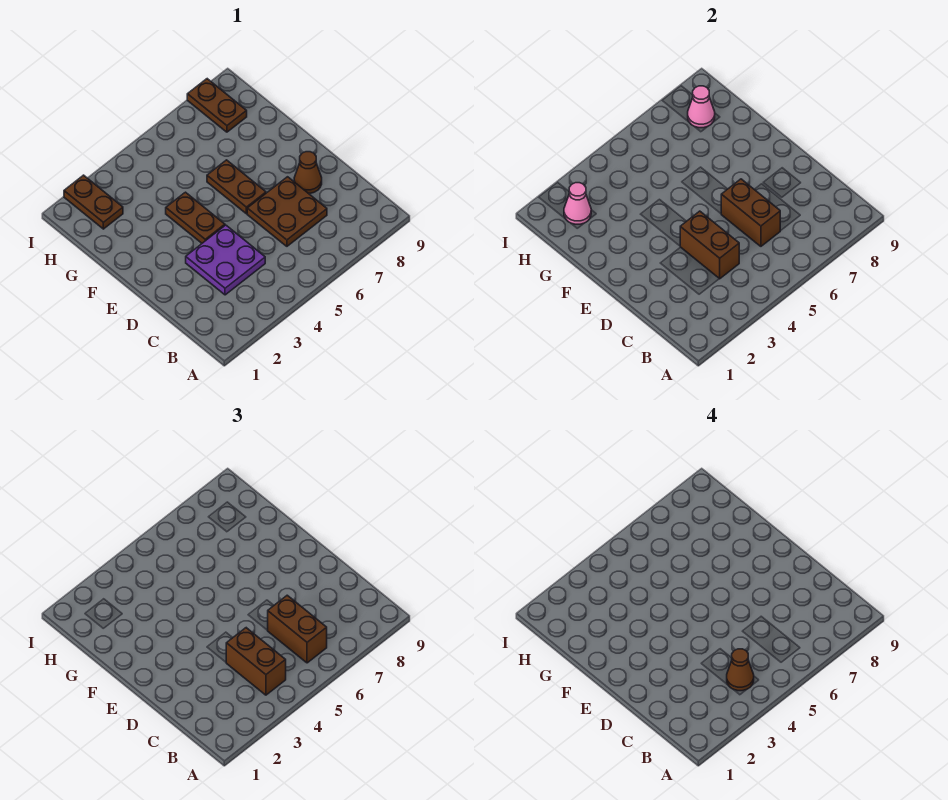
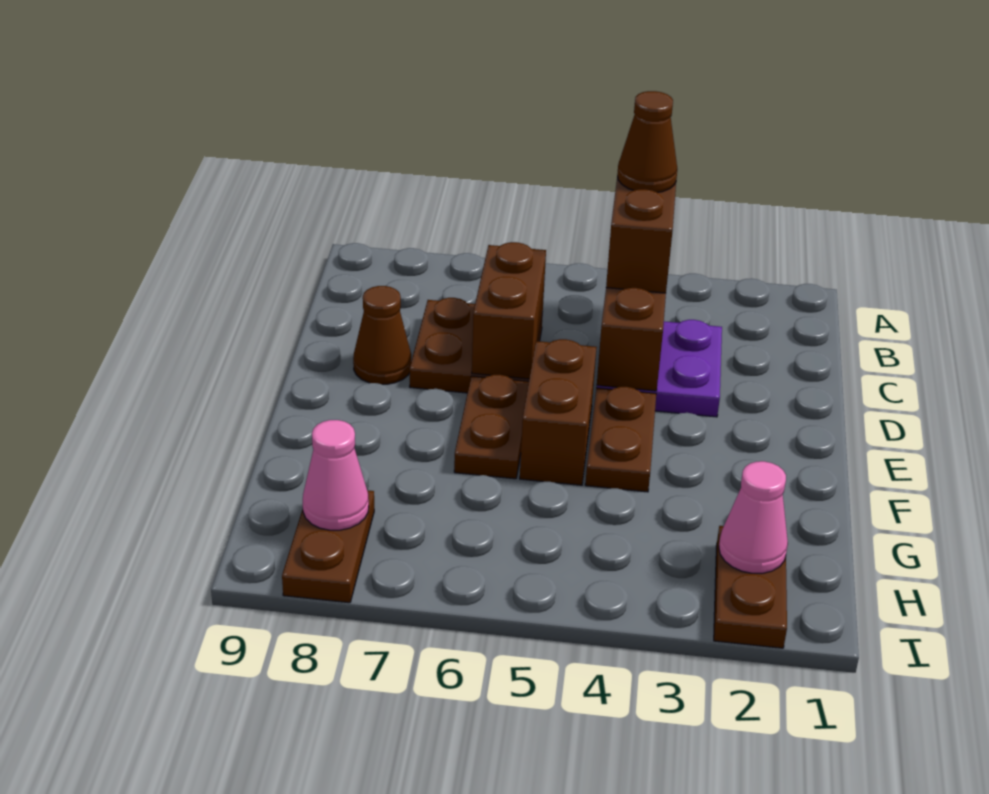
brown brick B6:C6 level 3 -> brown brick E5:F5 level 1

